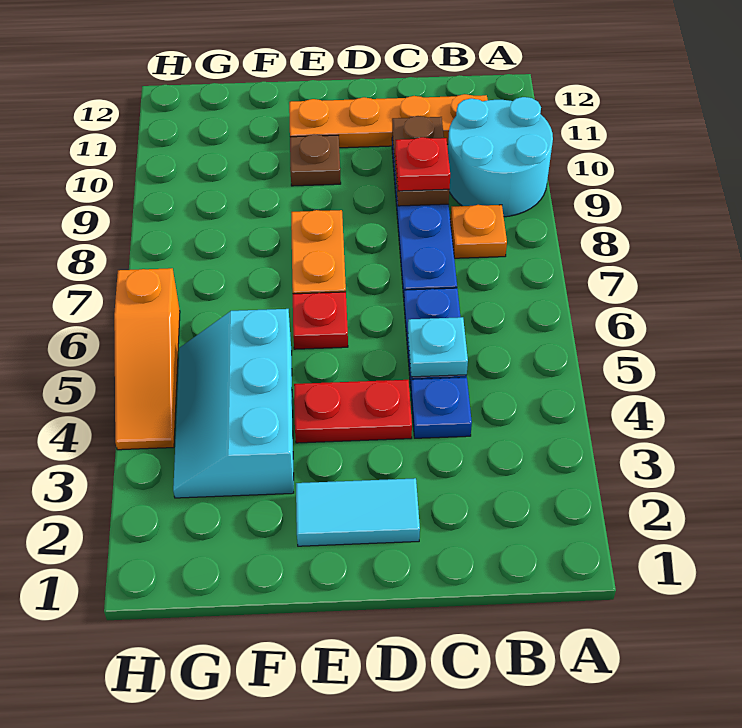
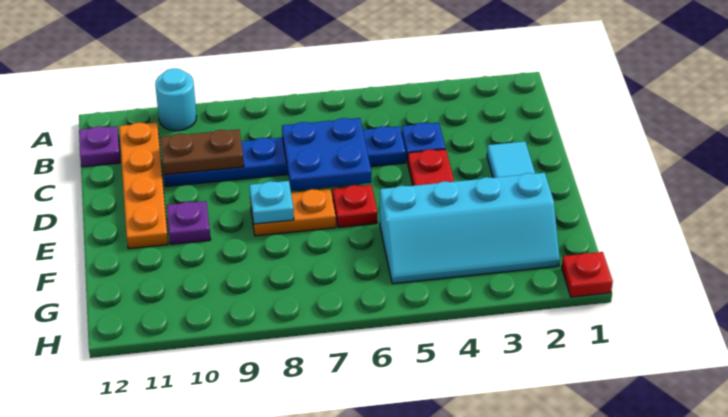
cyan round brick A9:B10 level 1 -> cyan round brick A10 level 1
orange plate B8 level 1 -> none
none -> purple plate B12 level 1
cyan plate C5 level 2 -> cyan plate E8 level 2
none -> blue plate C6:D7 level 2
red plate C9 level 3 -> red plate H1 level 1
brown plate E10 level 1 -> purple plate E10 level 1
cyan slope F3:G5 level 1 top F -> cyan slope F2:G5 level 1 top F
orange slope H4:H6 level 1 top 6 -> none

